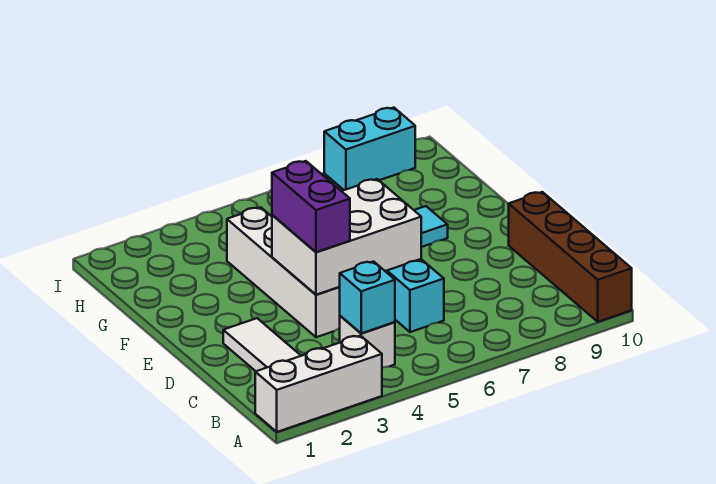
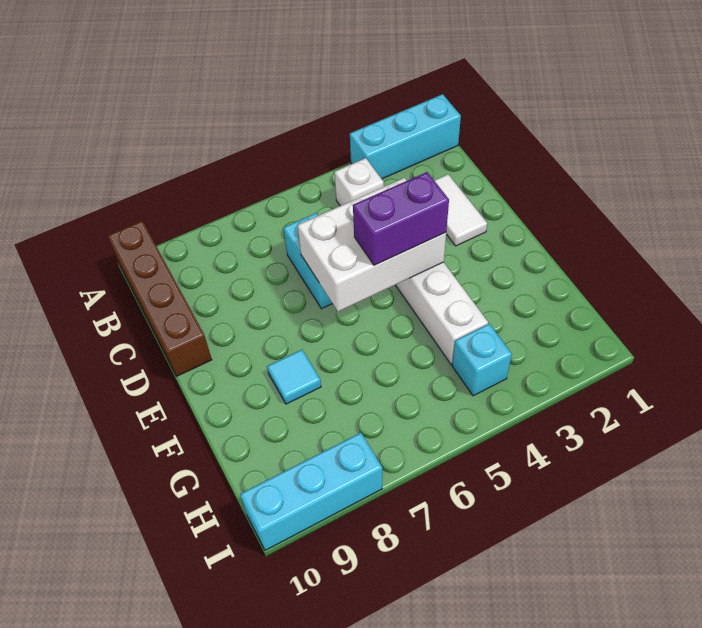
white brick A1:A3 level 1 -> cyan brick A1:A3 level 1
cyan brick B4 level 2 -> cyan brick H4 level 1
purple brick D4:E4 level 3 -> purple brick E4:E5 level 3
cyan brick I8:I9 level 1 -> cyan brick I8:I10 level 1

